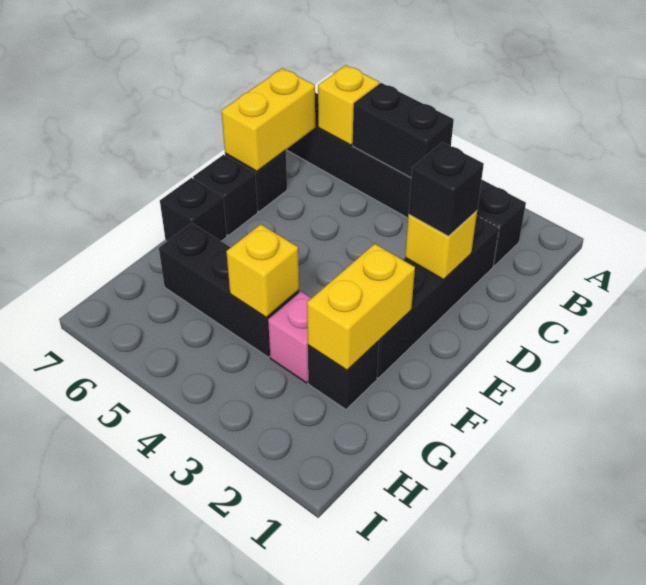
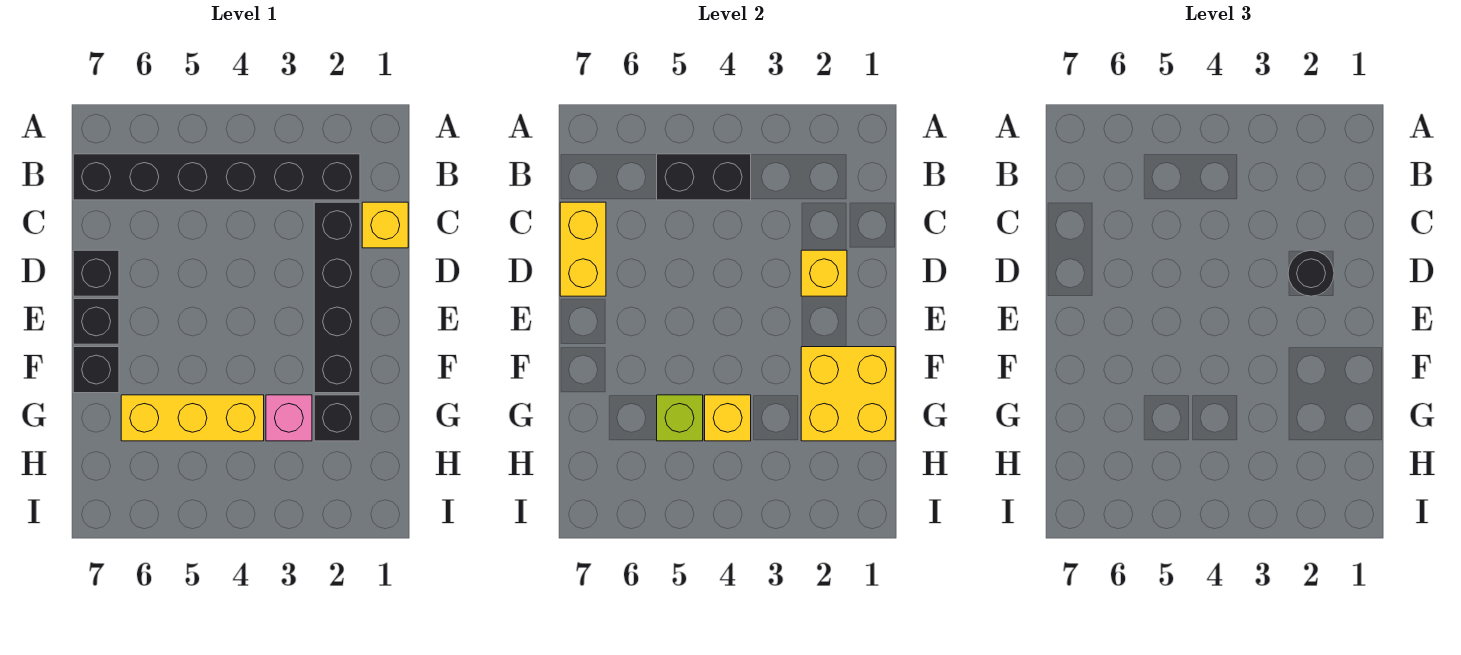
yellow brick B6 level 2 -> yellow brick C1 level 1
black brick D2 level 3 -> black round brick D2 level 3
yellow brick F2:G2 level 2 -> yellow brick F1:G2 level 2
black brick G4:G6 level 1 -> yellow brick G4:G6 level 1
none -> lime brick G5 level 2

